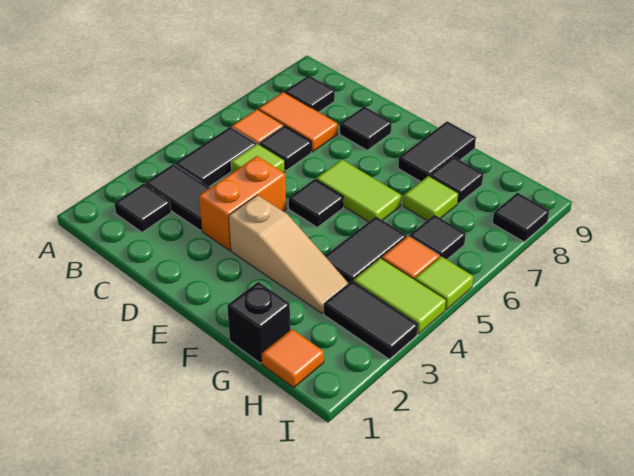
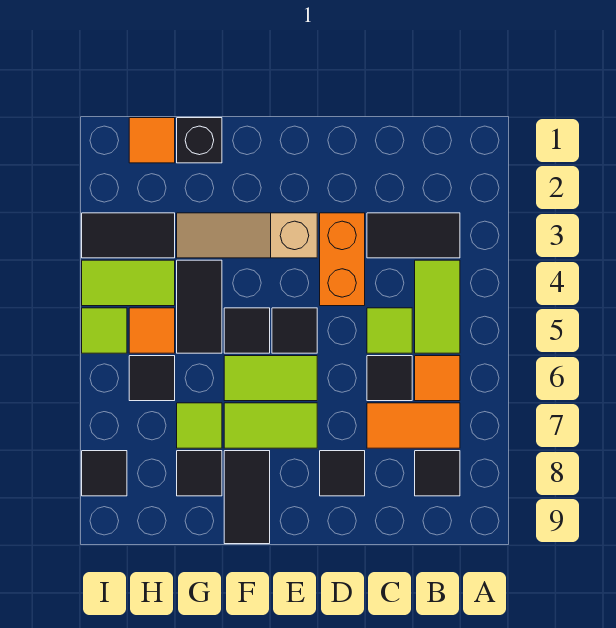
black tile B2 level 1 -> black tile F5 level 1
black tile B4:B5 level 1 -> lime tile B4:B5 level 1
none -> lime tile E7:F7 level 1

